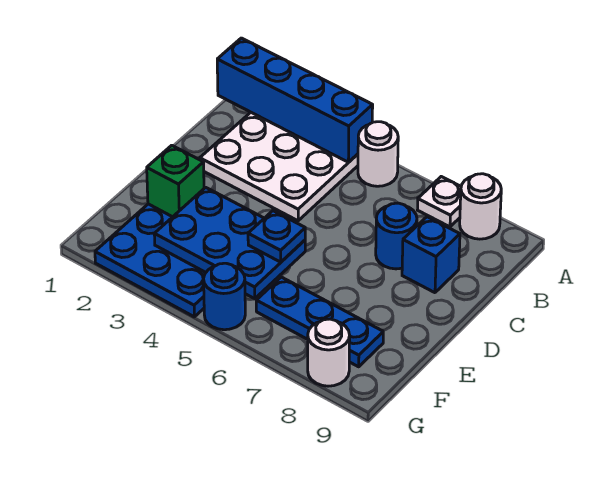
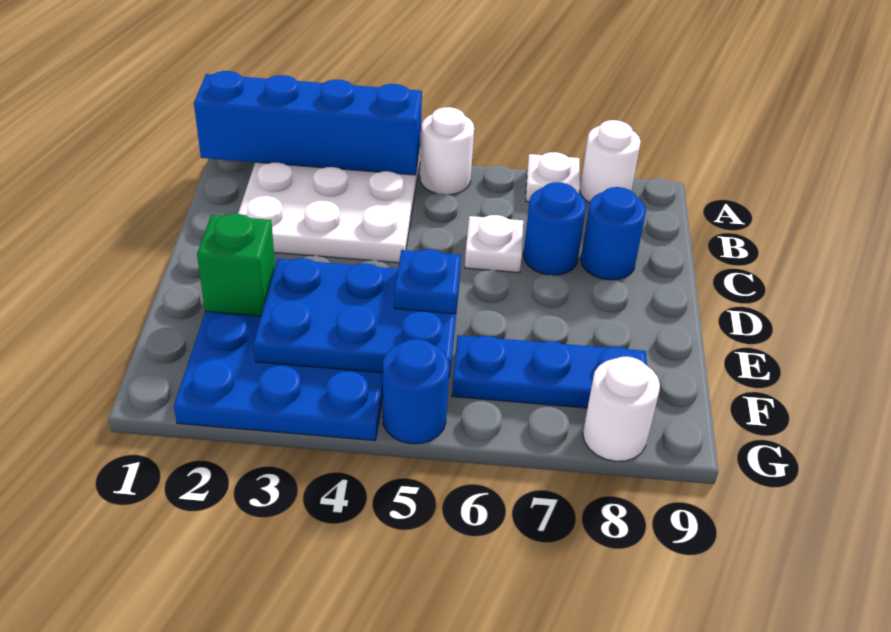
none -> white plate C6 level 1
blue brick C8 level 1 -> blue round brick C8 level 1

